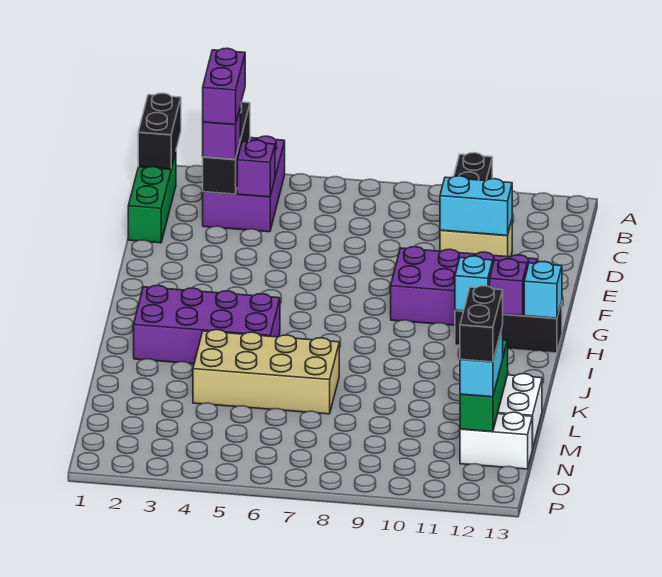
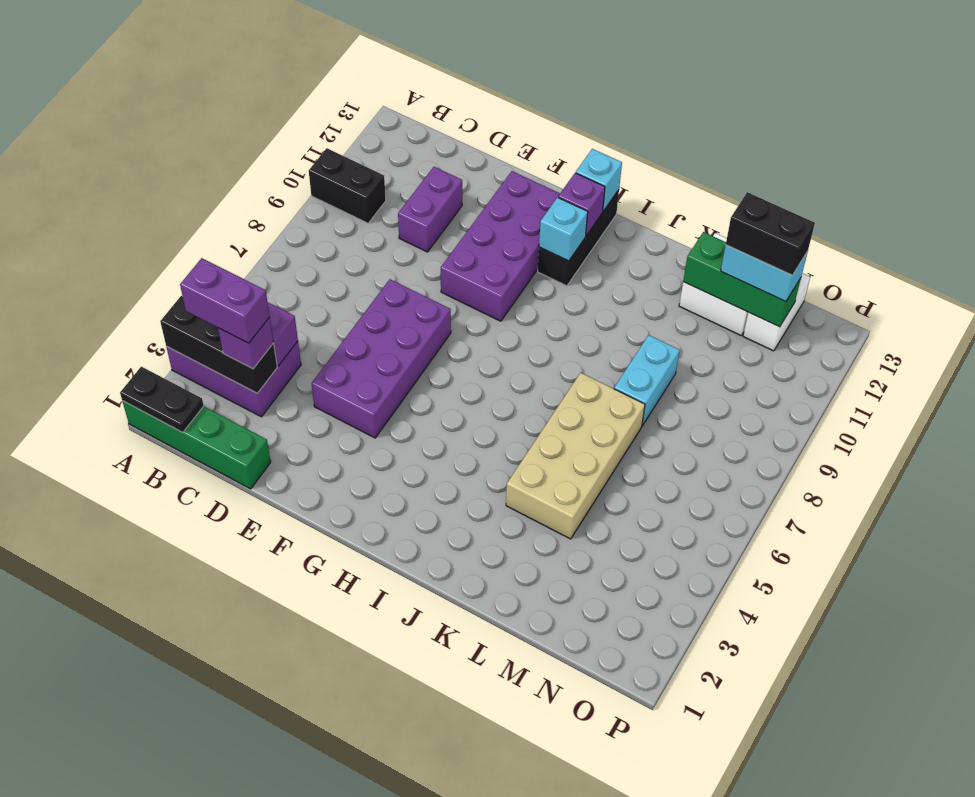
black brick A1:B1 level 2 -> black plate A1:B1 level 2
green brick B1:D1 level 1 -> green brick A1:D1 level 1
tan brick D10:D11 level 1 -> purple brick D10:D11 level 1
cyan brick D10:D11 level 2 -> cyan brick L8:L9 level 1
purple brick I2:J5 level 1 -> purple brick E4:F7 level 1

